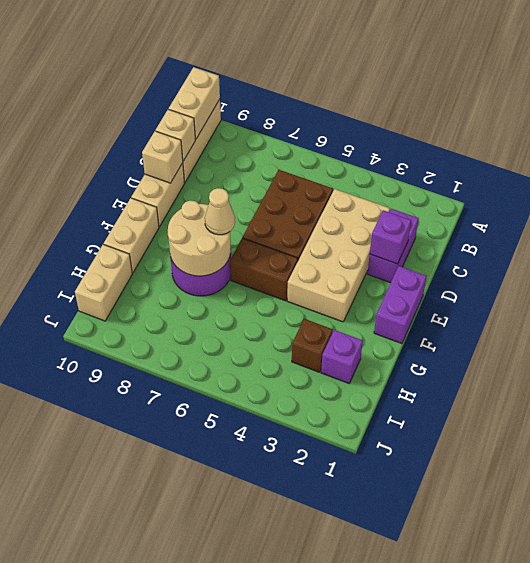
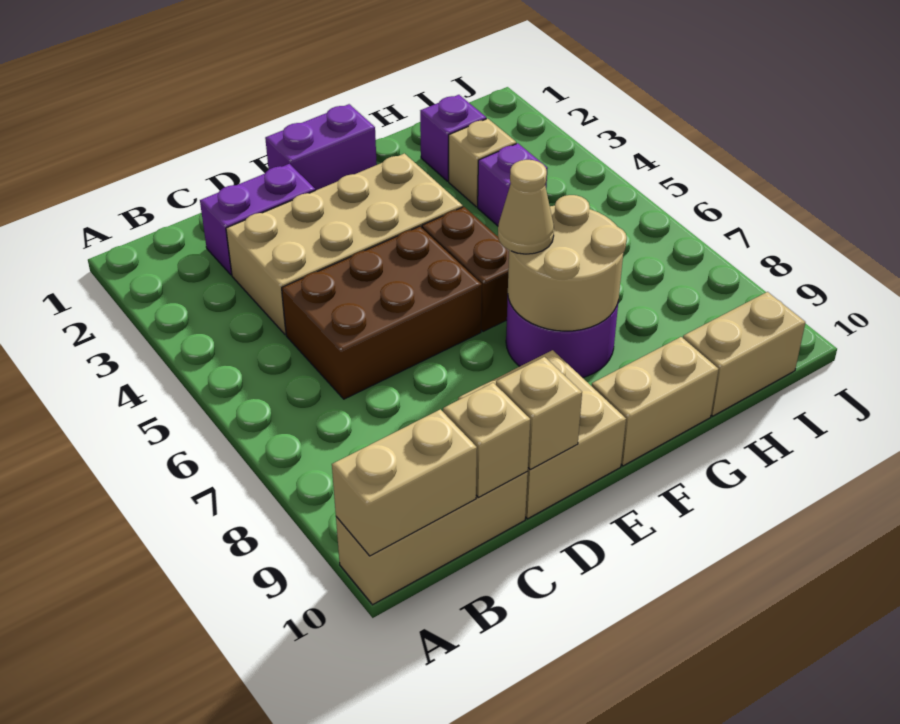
purple brick D2 level 2 -> purple brick H4 level 1
tan brick D10:E10 level 1 -> tan brick D9:E10 level 1
brown brick H3 level 1 -> tan brick H3 level 1

